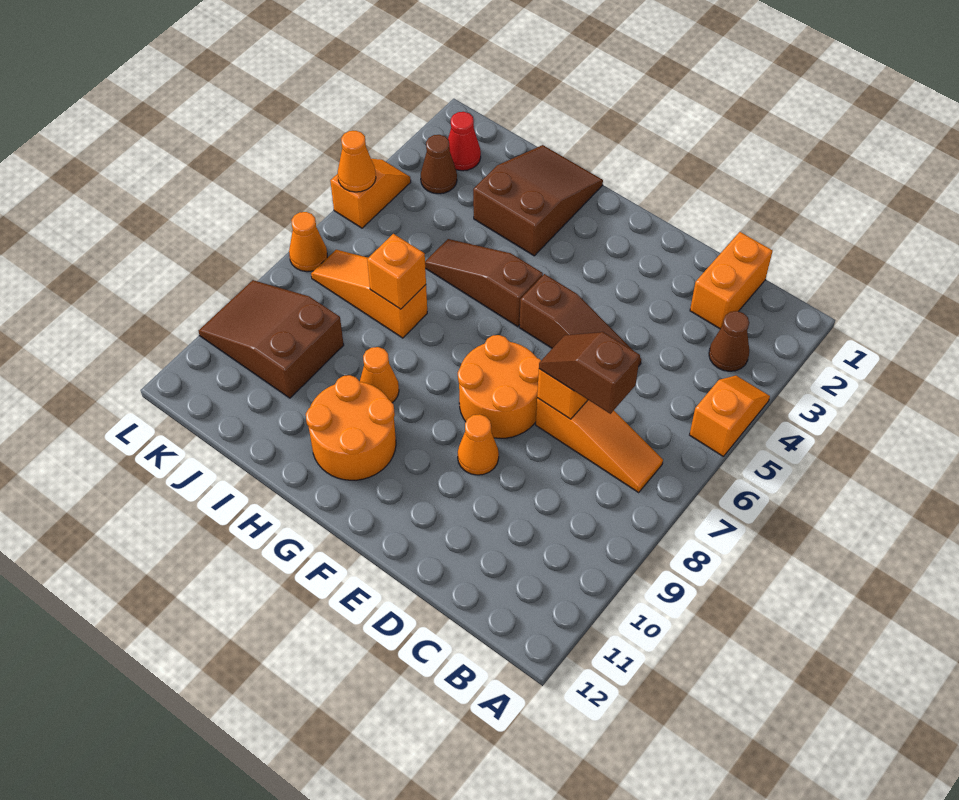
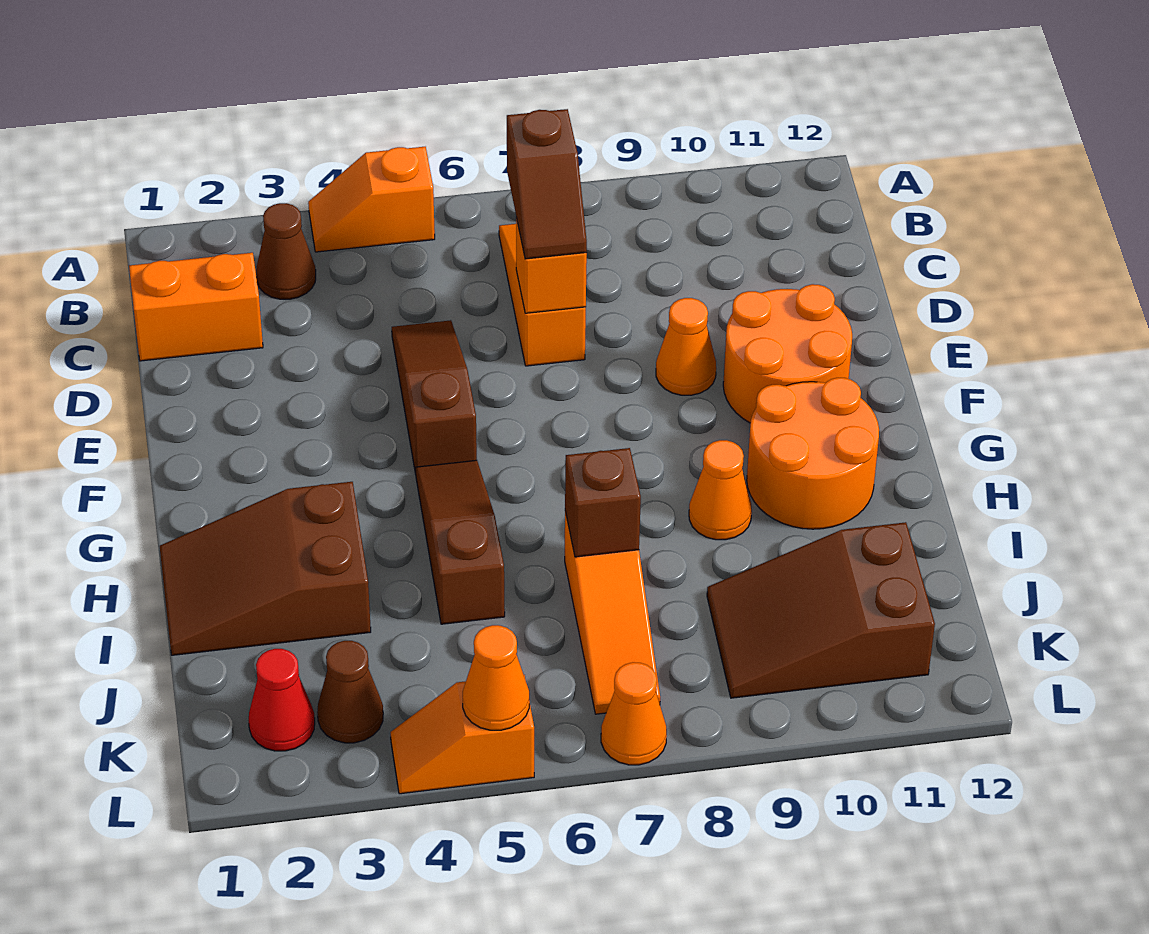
orange round brick E7:F8 level 1 -> orange round brick E10:F11 level 1
brown slope G5:I5 level 1 top G -> brown slope G5:I5 level 1 top I
orange brick I7 level 2 -> brown brick I7 level 2
brown slope J9:L10 level 1 top J -> brown slope J9:K11 level 1 top 11

